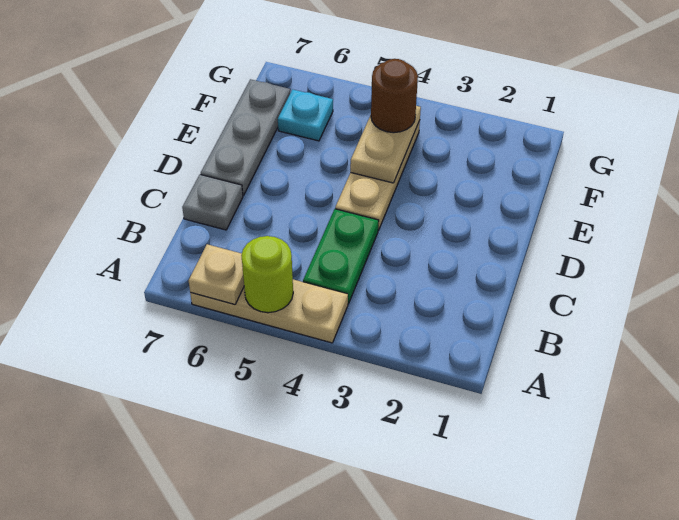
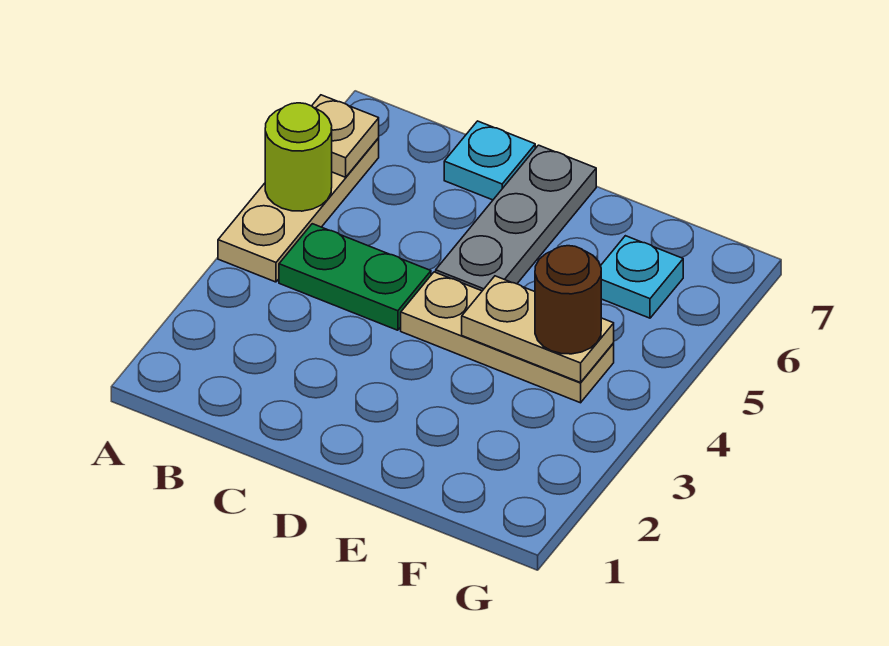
grey plate C7 level 1 -> cyan plate C7 level 1
grey plate D7:F7 level 1 -> grey plate D5:D7 level 1

